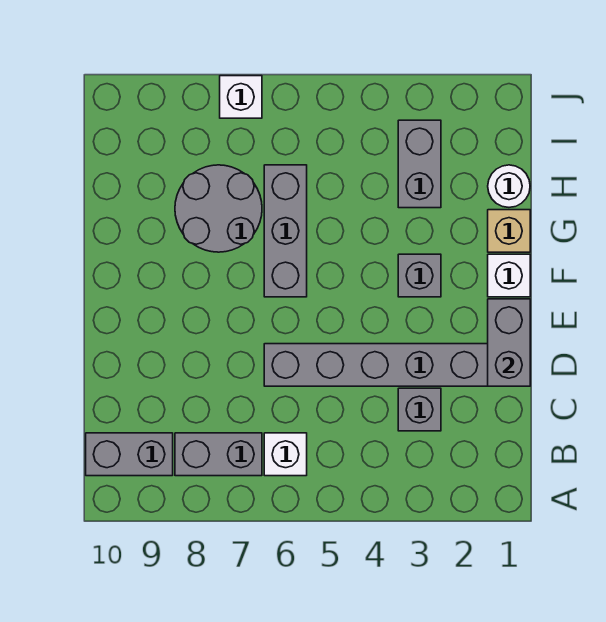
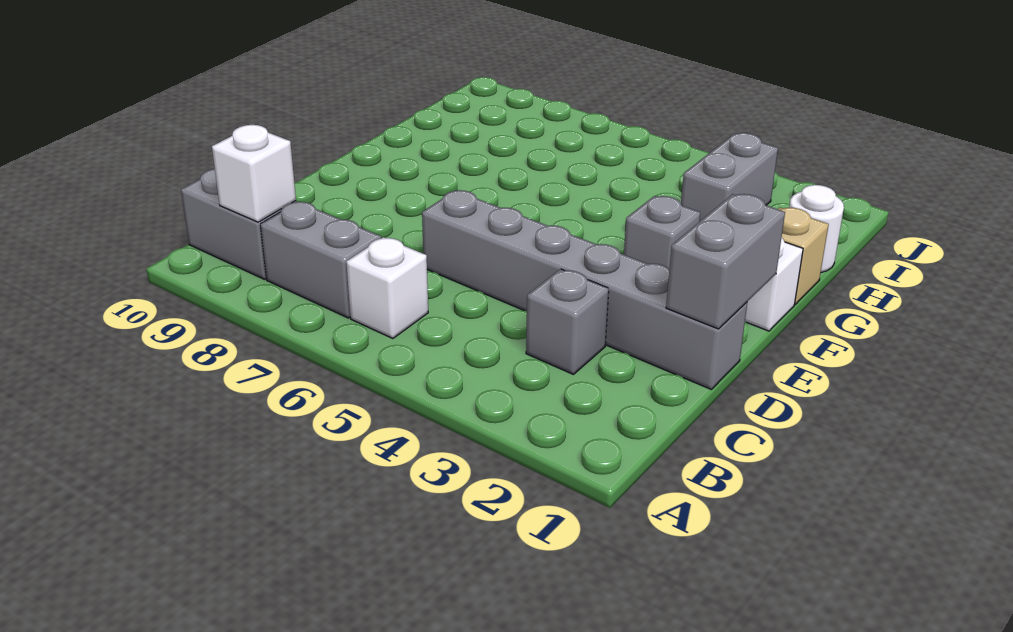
grey brick F6:H6 level 1 -> none
grey round brick G7:H8 level 1 -> none
white brick J7 level 1 -> white brick B9 level 2

